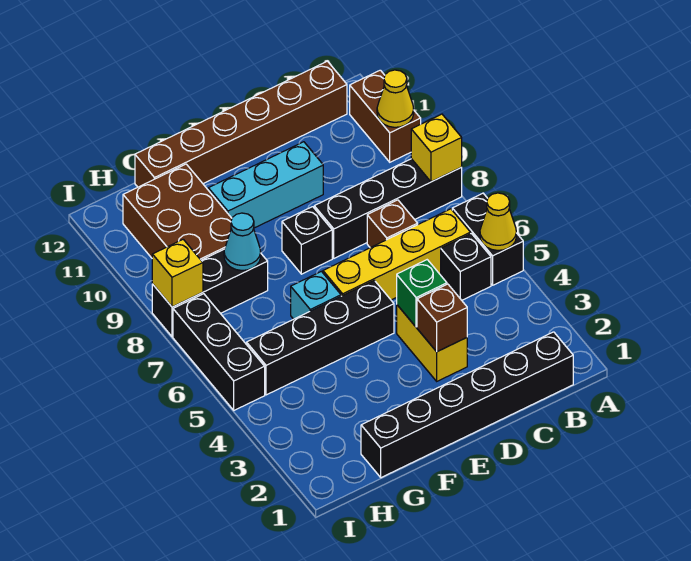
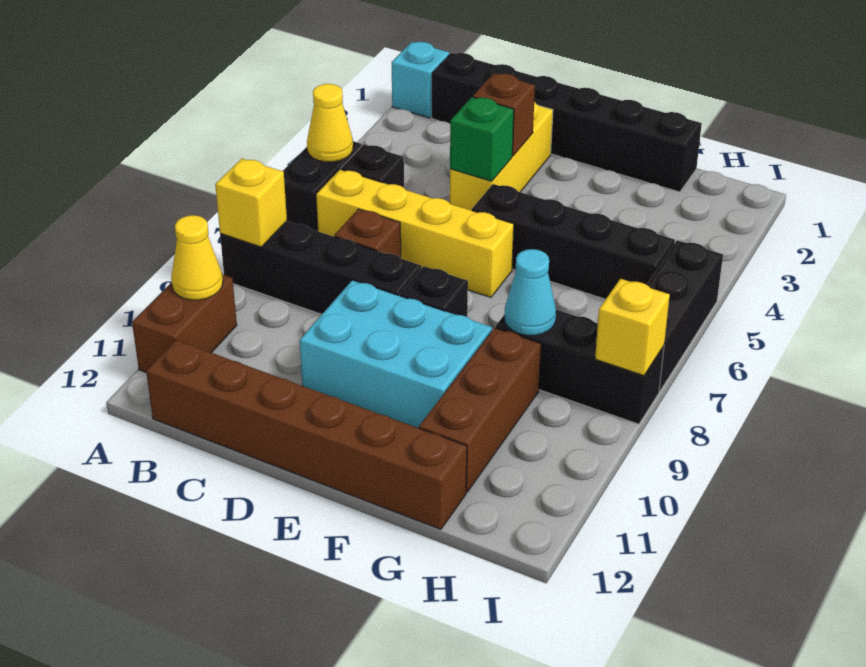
yellow brick D3:D4 level 1 -> yellow brick D2:D4 level 1
cyan brick D10:F10 level 1 -> cyan brick D9:F10 level 1
cyan brick F6 level 1 -> cyan brick A1 level 1
brown brick G9:H11 level 1 -> brown brick G9:G11 level 1

